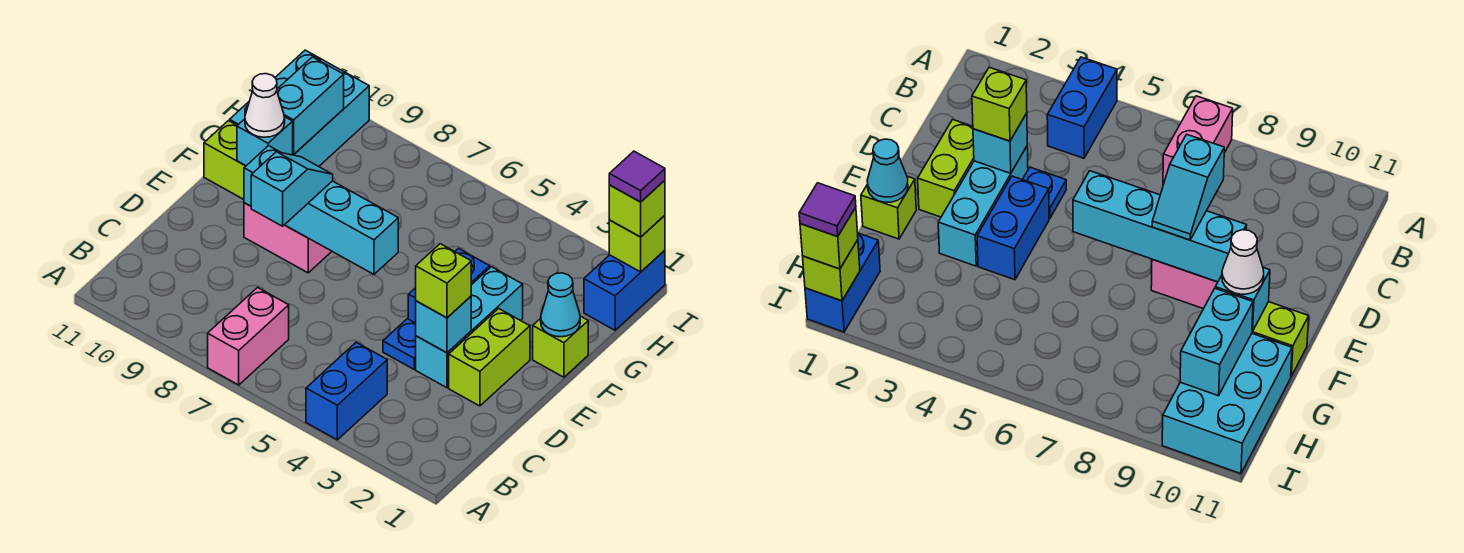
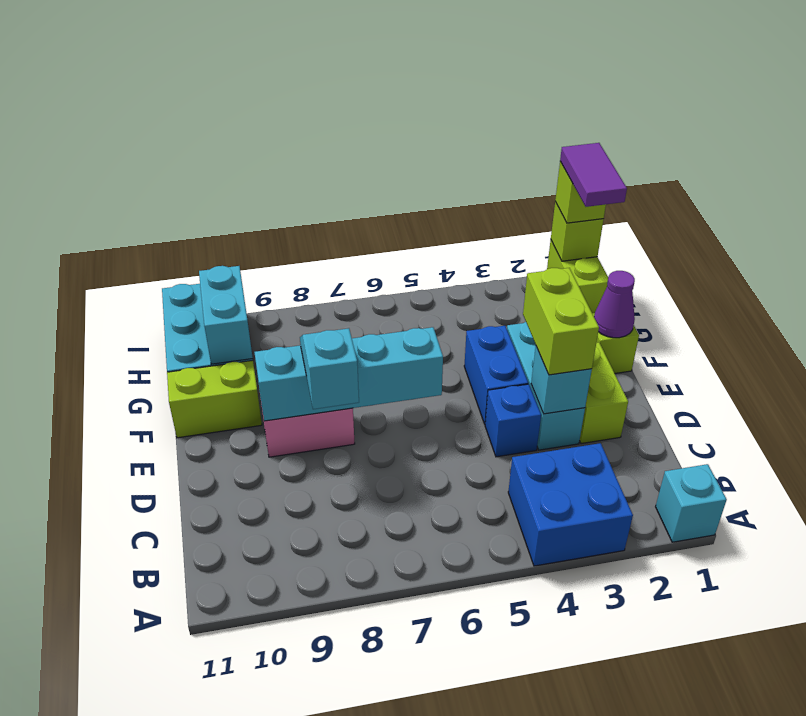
blue brick A4:B4 level 1 -> blue brick A3:B4 level 1
pink brick A7:B7 level 1 -> none
lime brick D3 level 3 -> lime brick D3:E3 level 3
blue plate D4 level 1 -> blue brick D4 level 1
cyan cone F1 level 2 -> purple cone F1 level 2
cyan brick F10 level 2 -> cyan brick A1 level 1
white cone F10 level 3 -> none
blue brick H1:I1 level 1 -> lime brick H1:I1 level 1
purple tile I1 level 4 -> purple tile H1:I1 level 4

